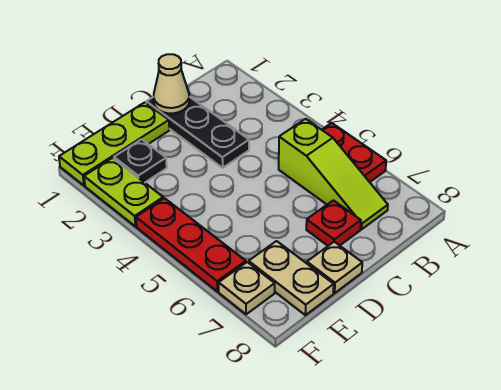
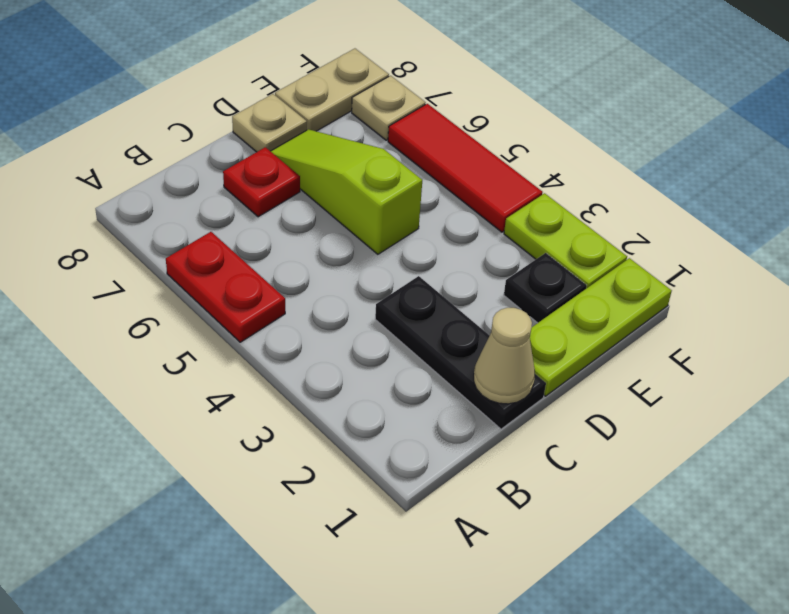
lime slope B5:B7 level 1 top 5 -> lime slope D5:D7 level 1 top 5
tan plate E7:E8 level 1 -> tan plate E8:F8 level 1
red plate F4:F6 level 1 -> red tile F4:F6 level 1

